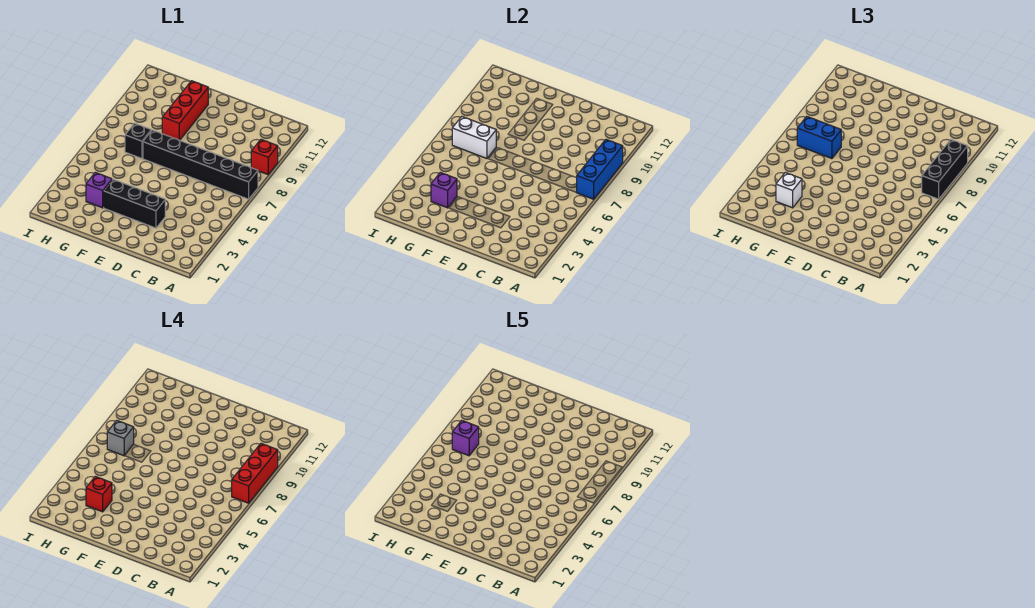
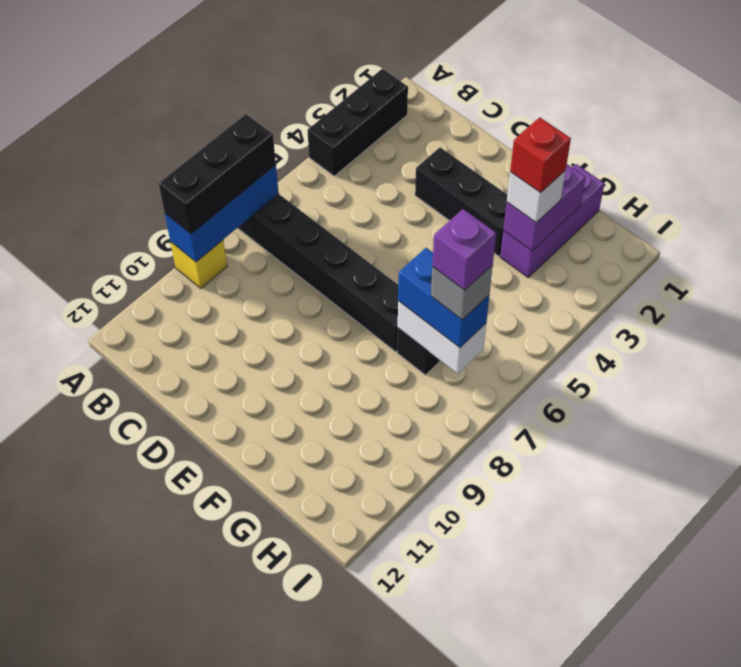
none -> black brick A2:A4 level 1
red brick A7:A9 level 4 -> none
red brick A9 level 1 -> yellow brick A9 level 1
red brick F9:F11 level 1 -> none
purple brick G3 level 1 -> purple brick G1:G3 level 1
purple brick G3 level 2 -> purple brick G2:G3 level 2

